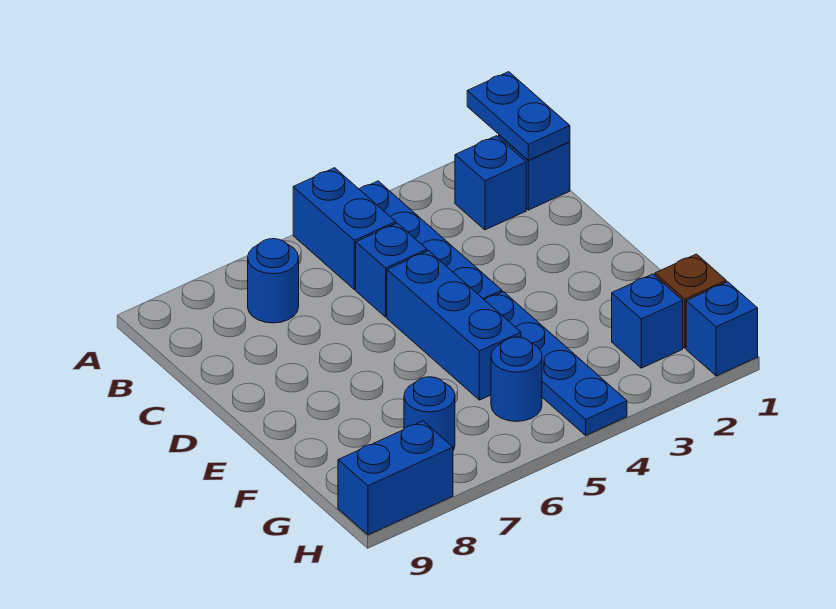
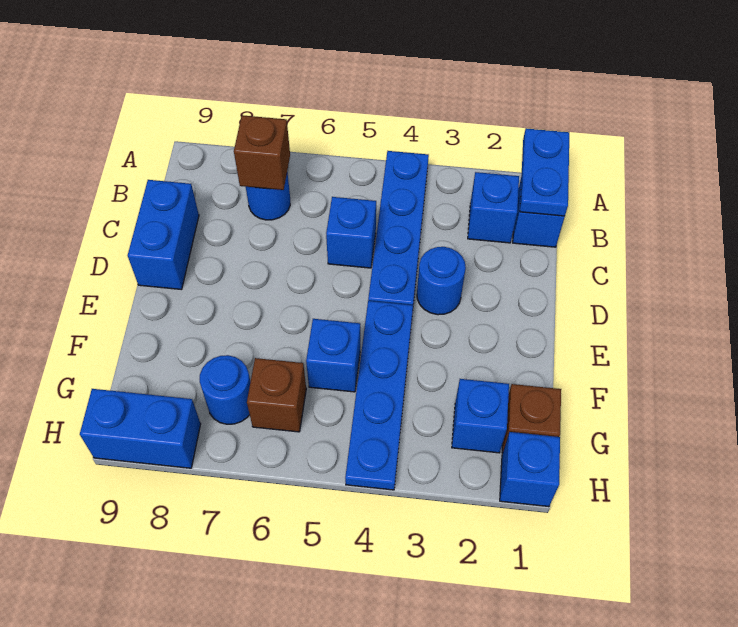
blue brick A5:B5 level 1 -> blue brick C9:D9 level 1
none -> brown brick B7 level 2
blue brick D5:F5 level 1 -> blue brick F5 level 1
blue round brick G5 level 1 -> blue round brick D3 level 1
none -> brown brick G6 level 1

